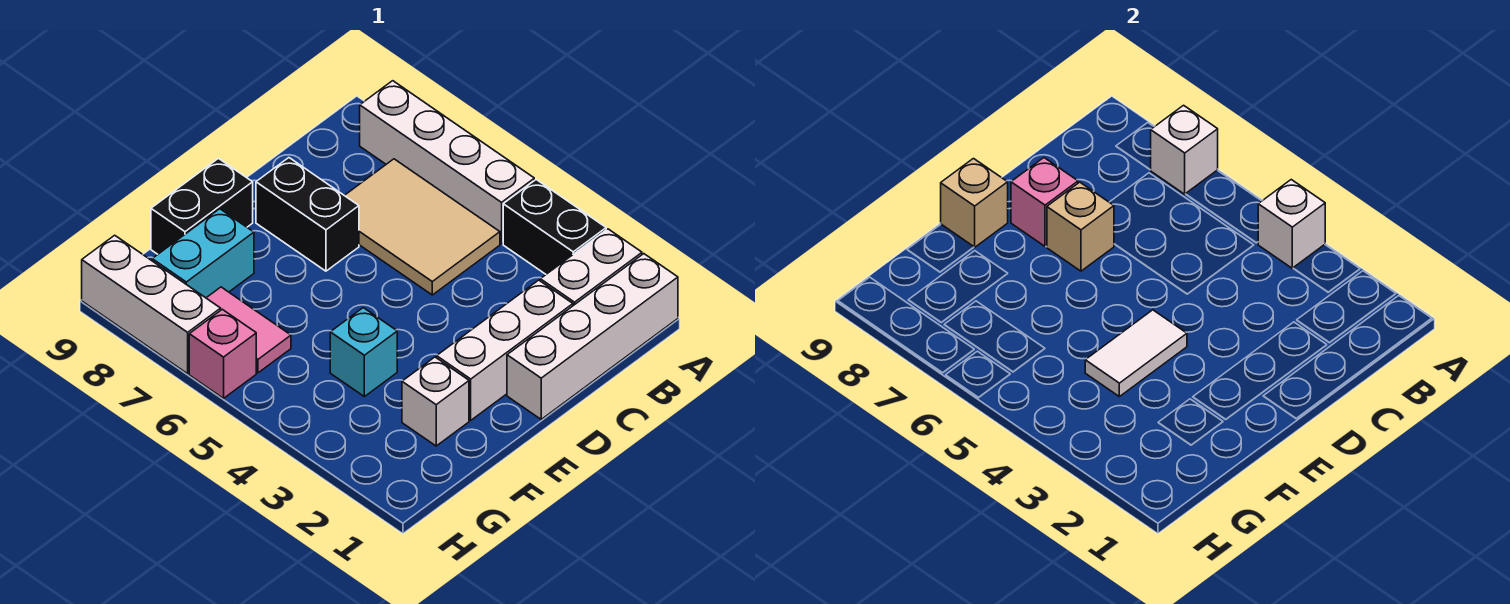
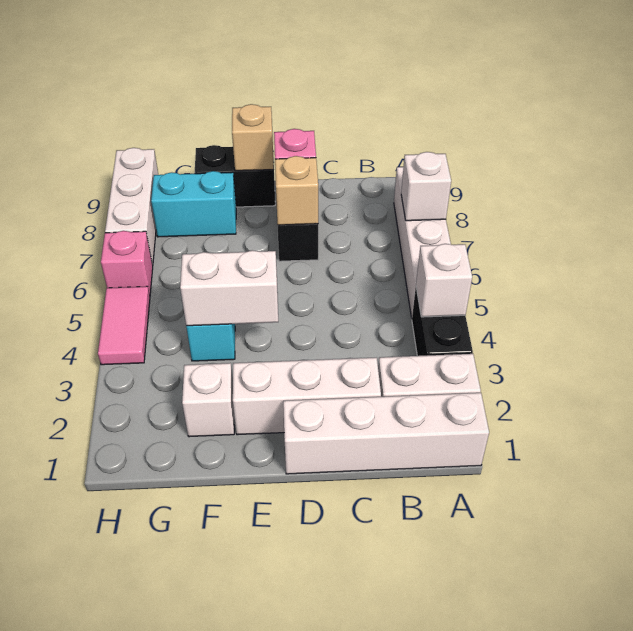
tan tile B5:C7 level 1 -> none
white tile E4:F4 level 2 -> white brick E4:F4 level 2
pink tile G6:G7 level 1 -> pink tile H4:H5 level 1

